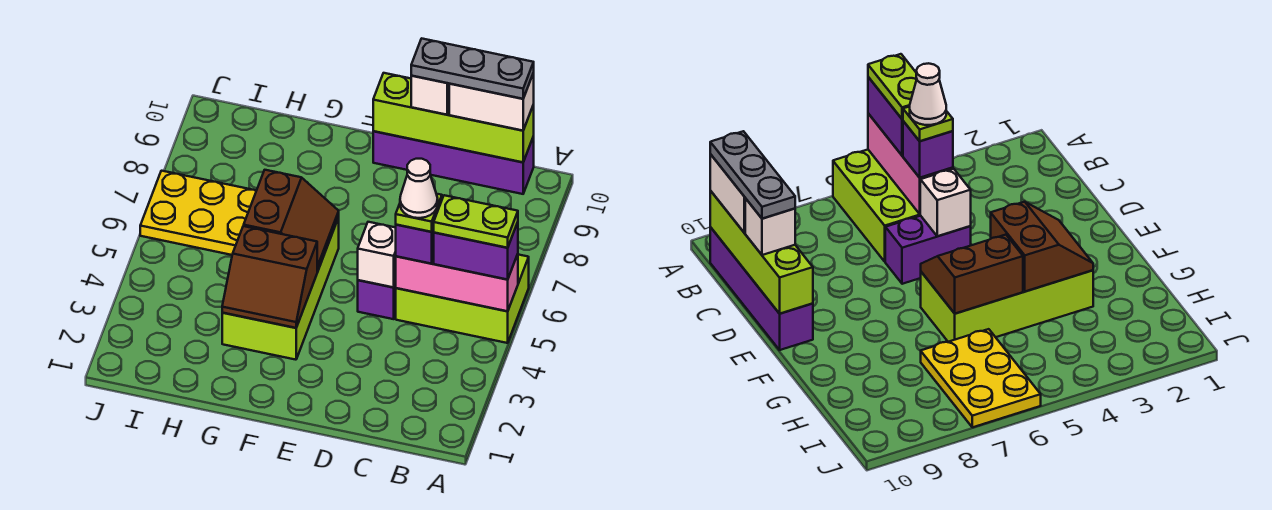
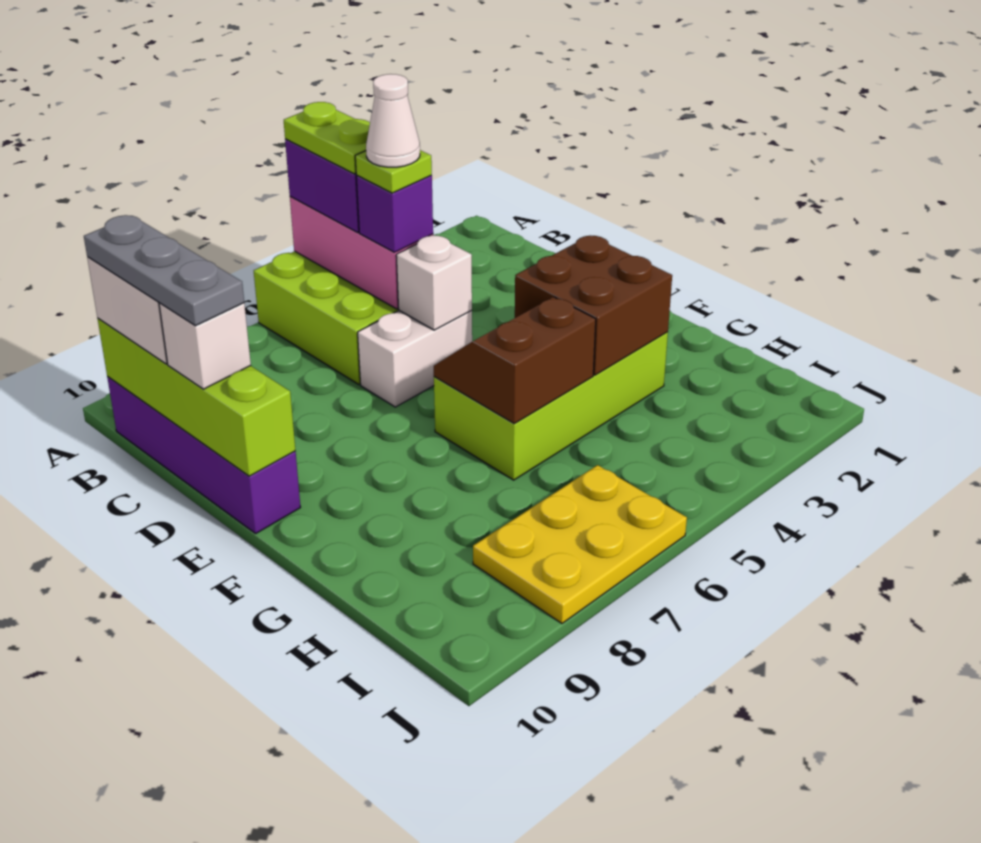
purple brick D5:D6 level 1 -> white brick D5:D6 level 1
brown slope F3:G4 level 2 top 4 -> brown brick F3:G4 level 2
yellow plate H6:J7 level 1 -> yellow plate I6:J8 level 1

